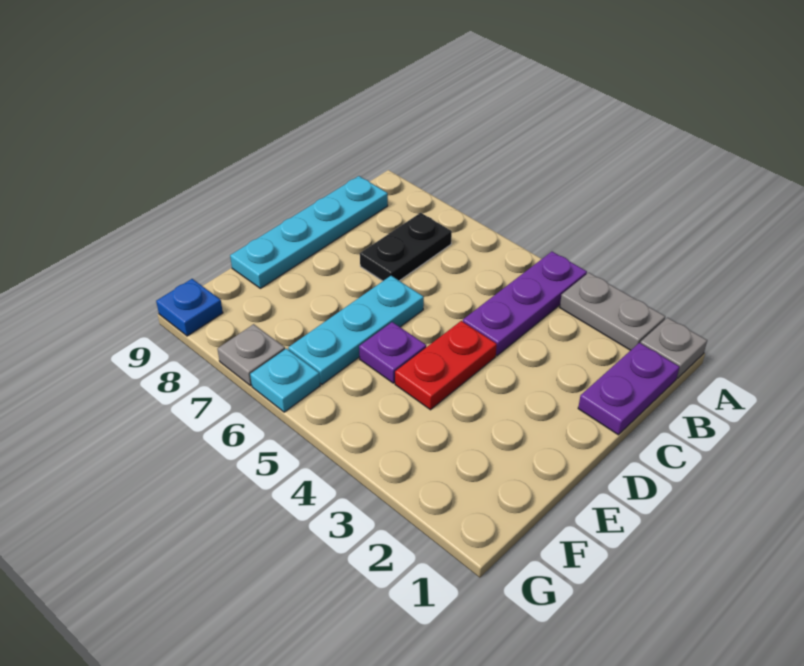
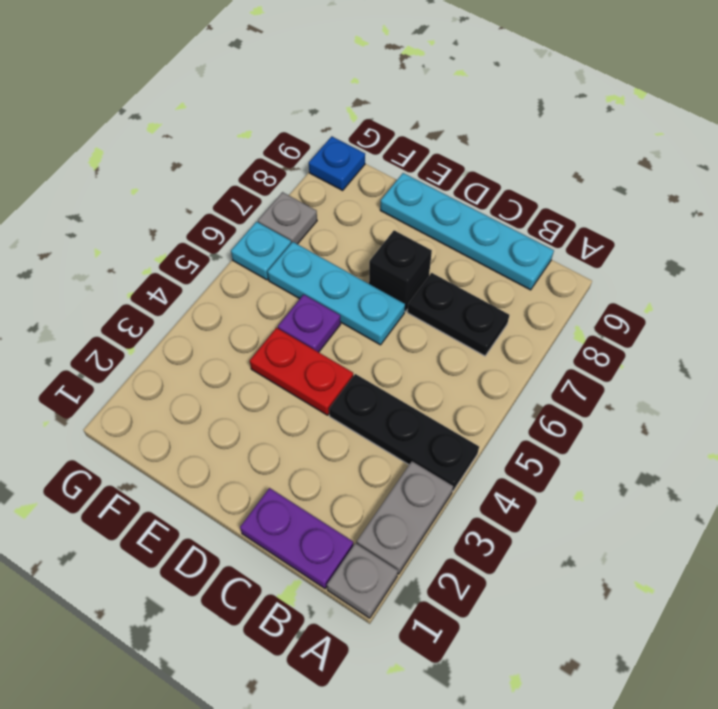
purple plate A4:C4 level 1 -> black plate A4:C4 level 1
none -> black brick D7 level 1

